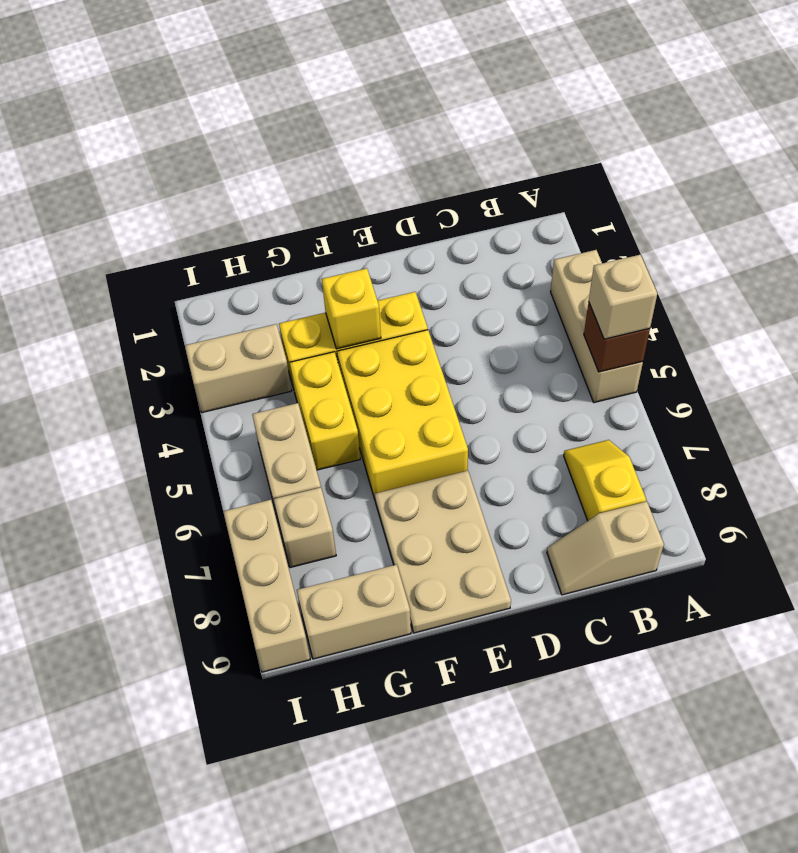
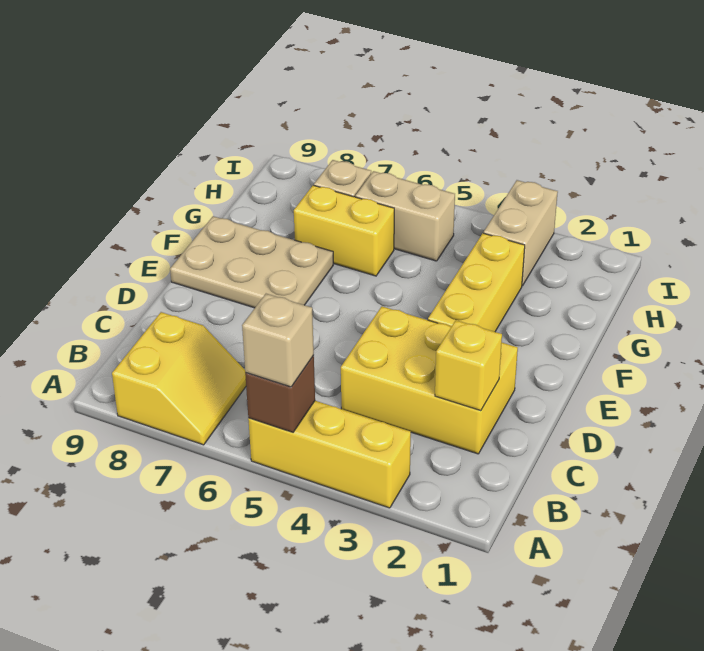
tan brick A3:A5 level 1 -> yellow brick A3:A5 level 1
yellow slope B7:B8 level 1 top 8 -> yellow slope A7:B8 level 1 top 8
tan slope B9:C9 level 1 top B -> none
yellow brick E4:F6 level 1 -> yellow brick C2:D4 level 1
yellow brick F3 level 2 -> yellow brick C2 level 2
yellow brick G4:G5 level 1 -> yellow brick G6:G7 level 1
tan brick G9:H9 level 1 -> none
tan brick I7:I9 level 1 -> none

